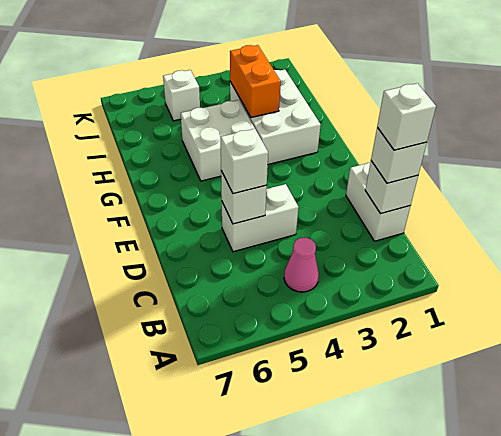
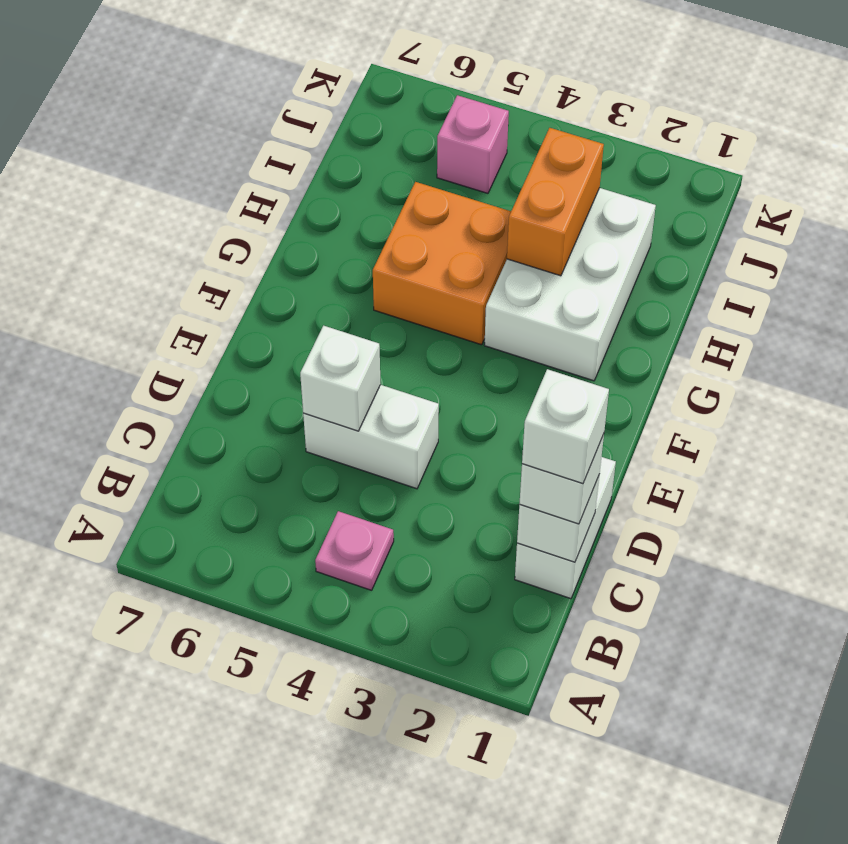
pink cone B4 level 1 -> pink plate B4 level 1
white brick D5 level 3 -> none
white brick G4:H5 level 1 -> orange brick G4:H5 level 1
white brick J5 level 1 -> pink brick J5 level 1

